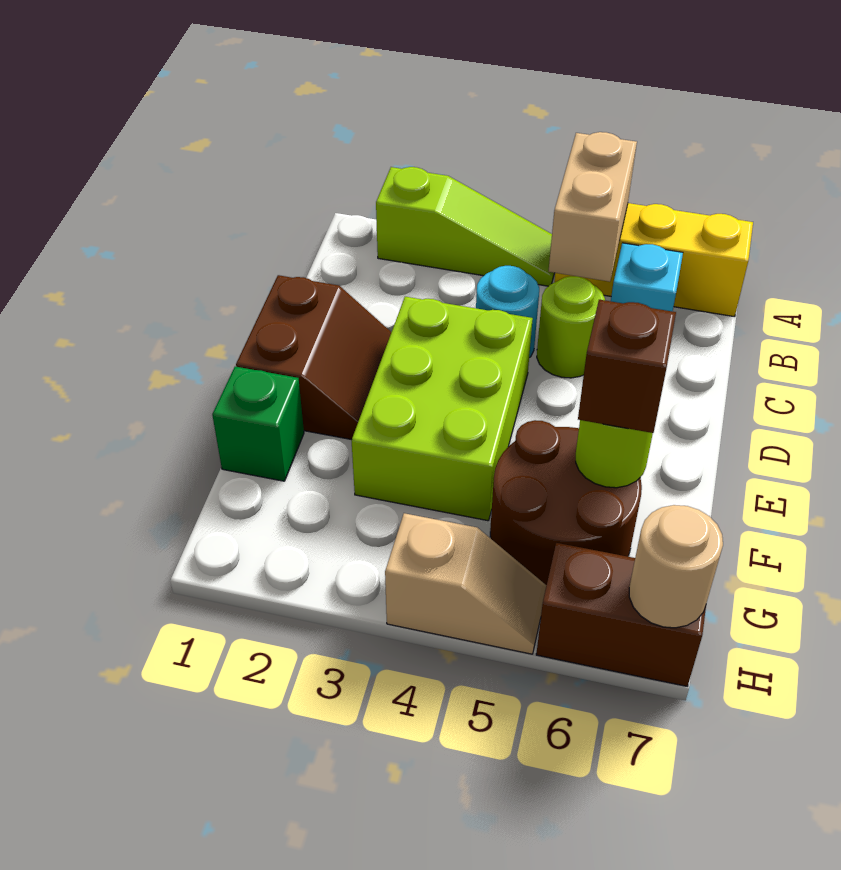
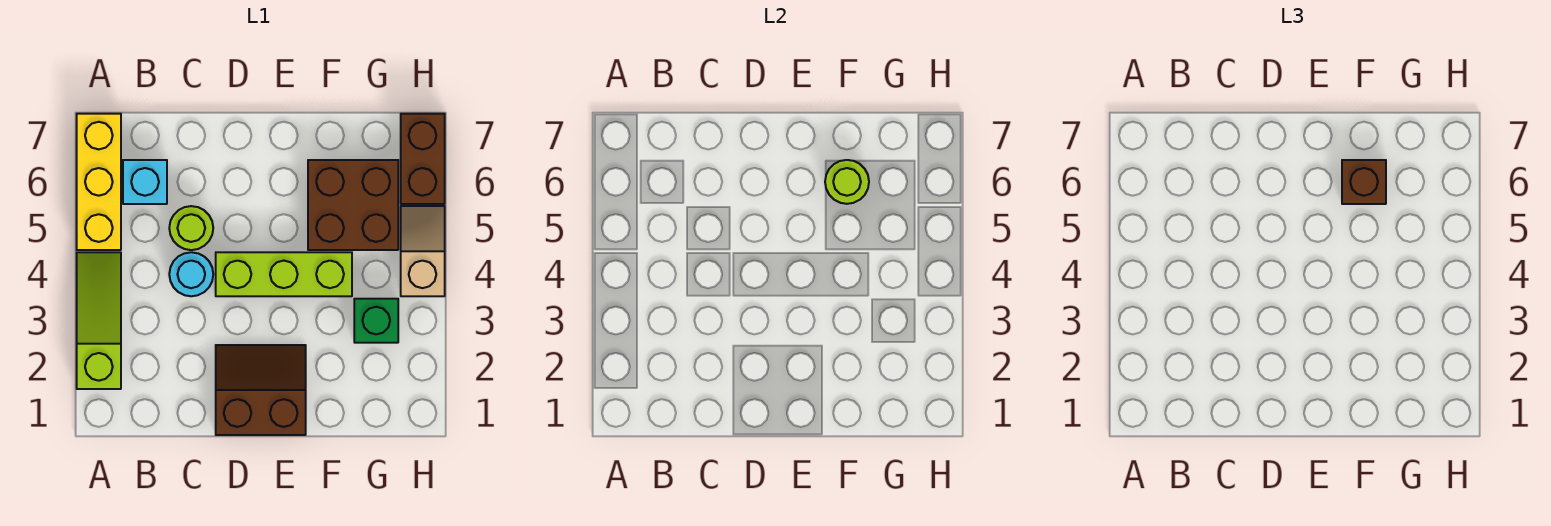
tan brick A5:B5 level 2 -> none
lime brick D3:F4 level 1 -> lime brick D4:F4 level 1
green brick F1 level 1 -> green brick G3 level 1
brown round brick F5:G6 level 1 -> brown brick F5:G6 level 1
tan round brick H7 level 2 -> none

